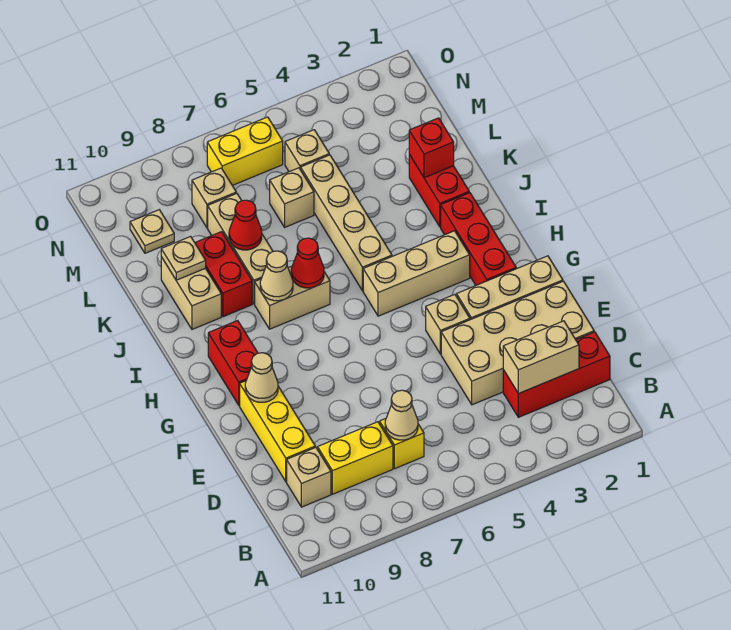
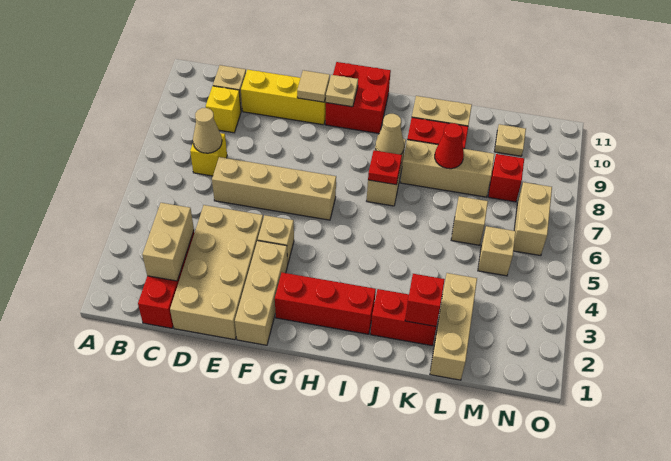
yellow brick C8:C9 level 1 -> yellow brick C9 level 1
tan cone F10 level 2 -> tan tile F10 level 2
red brick G10:H10 level 1 -> red brick G10:H11 level 1
tan brick H3:H5 level 1 -> tan brick L1:L3 level 1
tan brick I5:L5 level 1 -> tan brick D6:G6 level 1
red cone I7 level 2 -> red plate I7 level 2
tan plate K10 level 2 -> tan plate G10 level 2
tan brick M8 level 1 -> red brick M8 level 1
yellow brick N6:N7 level 1 -> tan brick N6:N7 level 1

